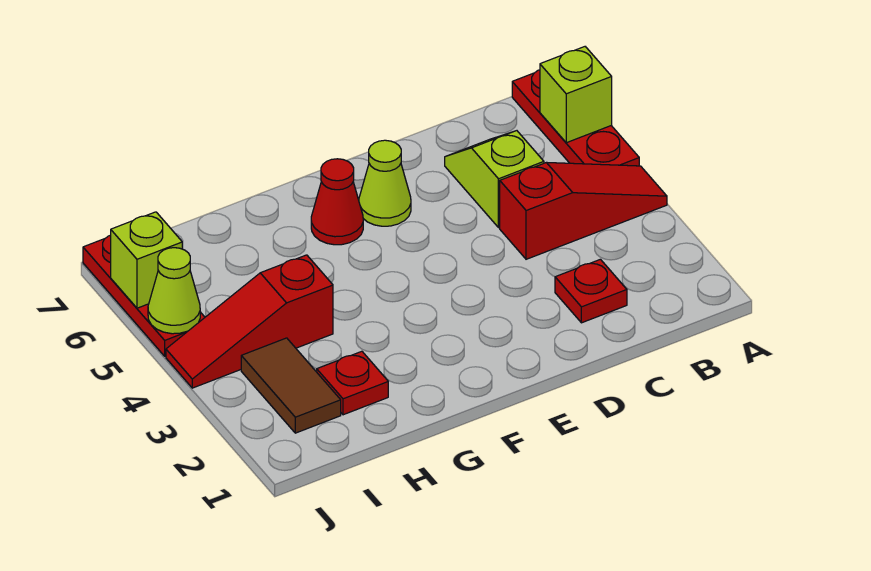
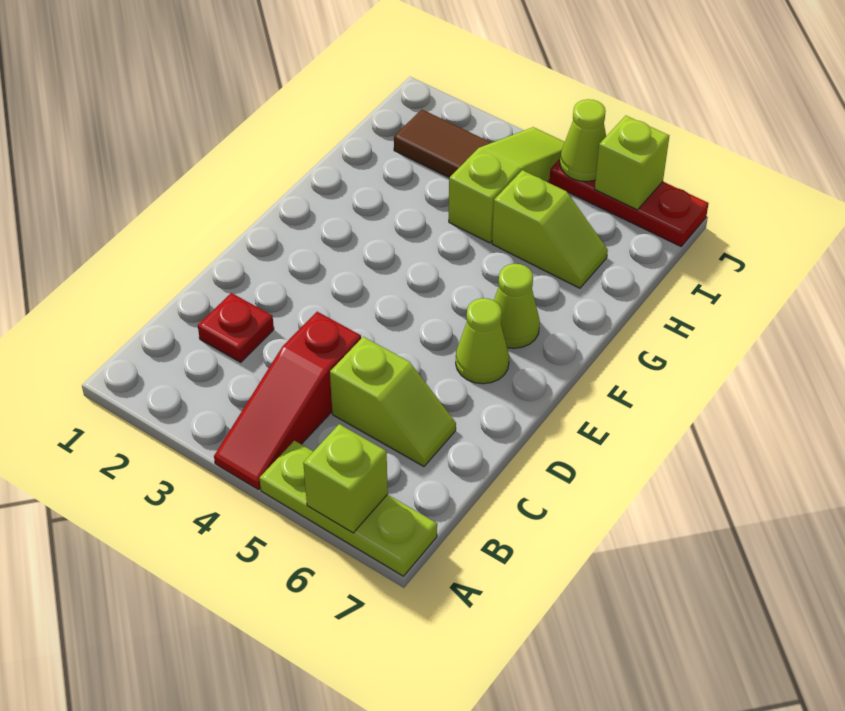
red plate A5:A7 level 1 -> lime plate A5:A7 level 1
red cone F6 level 1 -> lime cone F6 level 1
red plate H2 level 1 -> none
red slope H4:J4 level 1 top H -> lime slope H4:J4 level 1 top H
none -> lime slope H5:H6 level 1 top 5

